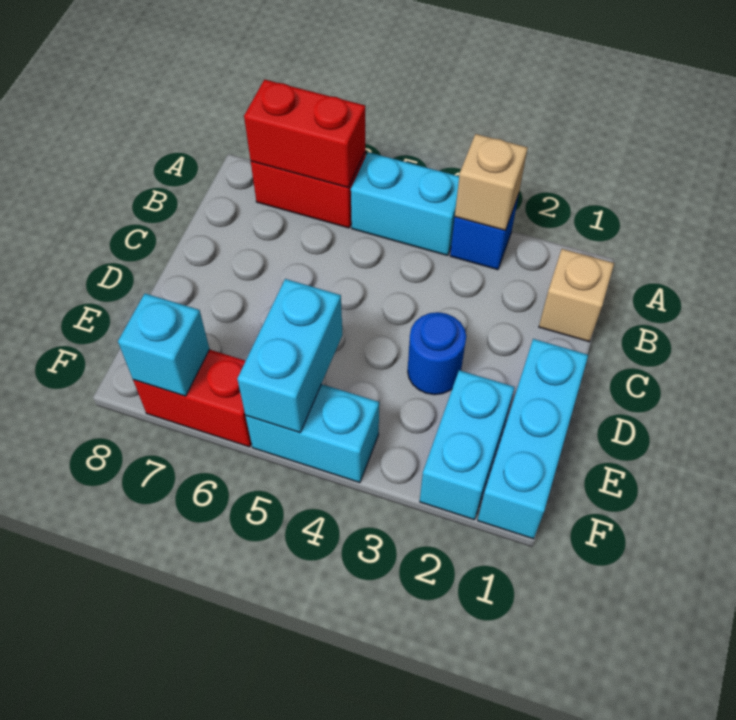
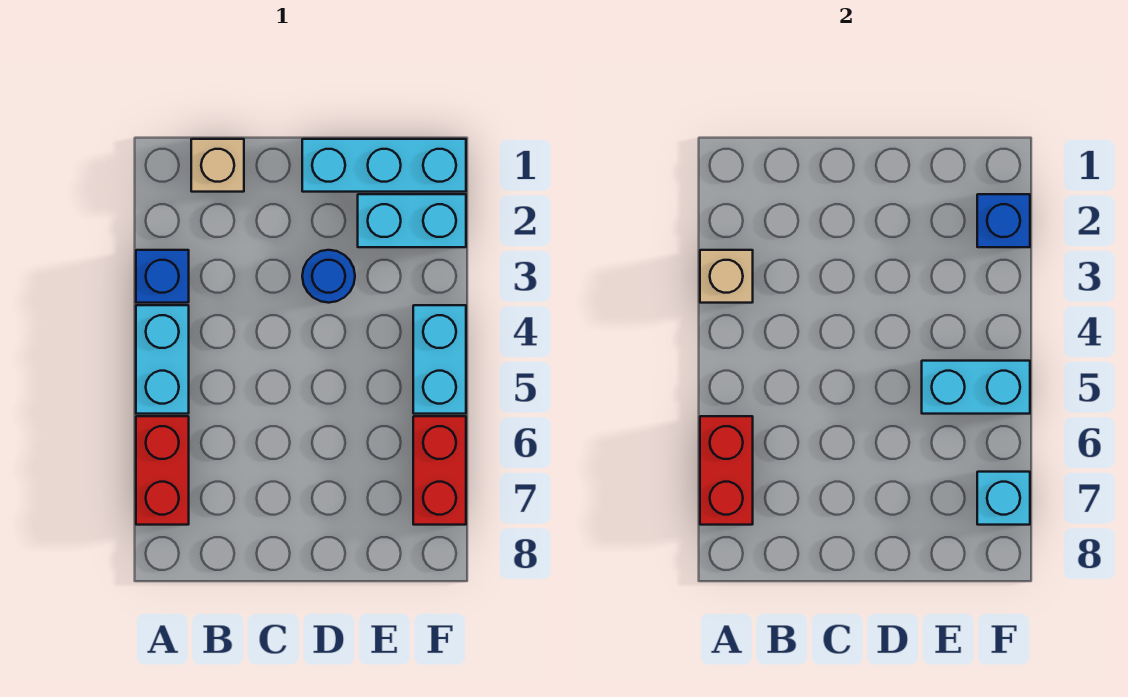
none -> blue brick F2 level 2

